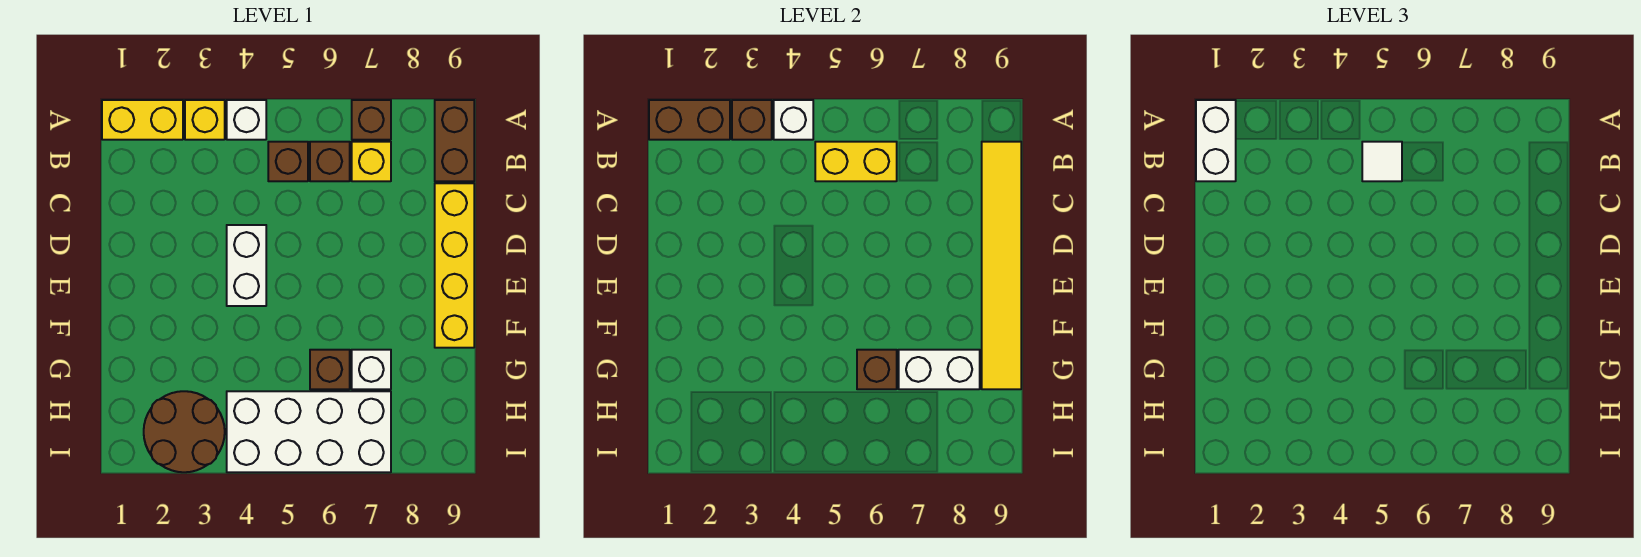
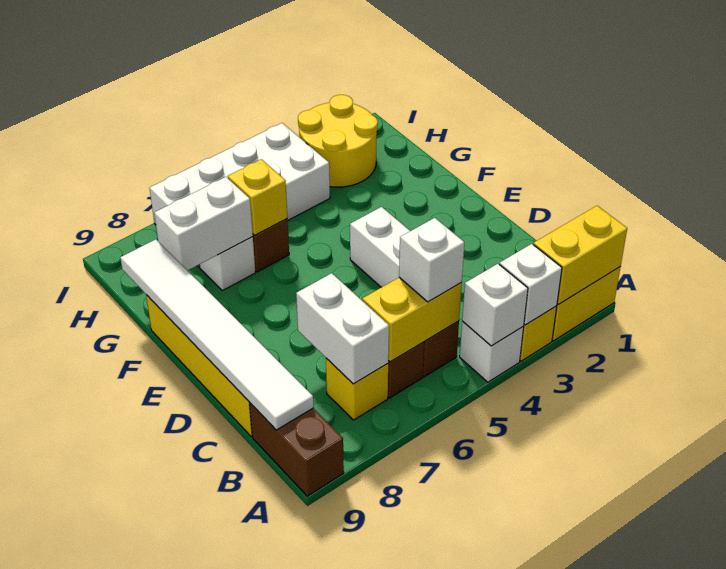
brown brick A1:A2 level 2 -> yellow brick A1:A2 level 2
white brick A1:B1 level 3 -> white brick B7:C7 level 2
brown brick A3 level 2 -> white brick A3 level 2
brown brick A7 level 1 -> none
white tile B5 level 3 -> white brick B5 level 3
yellow tile B9:G9 level 2 -> white tile B9:G9 level 2
brown brick G6 level 2 -> yellow brick G6 level 2
brown round brick H2:I3 level 1 -> yellow round brick H2:I3 level 1

